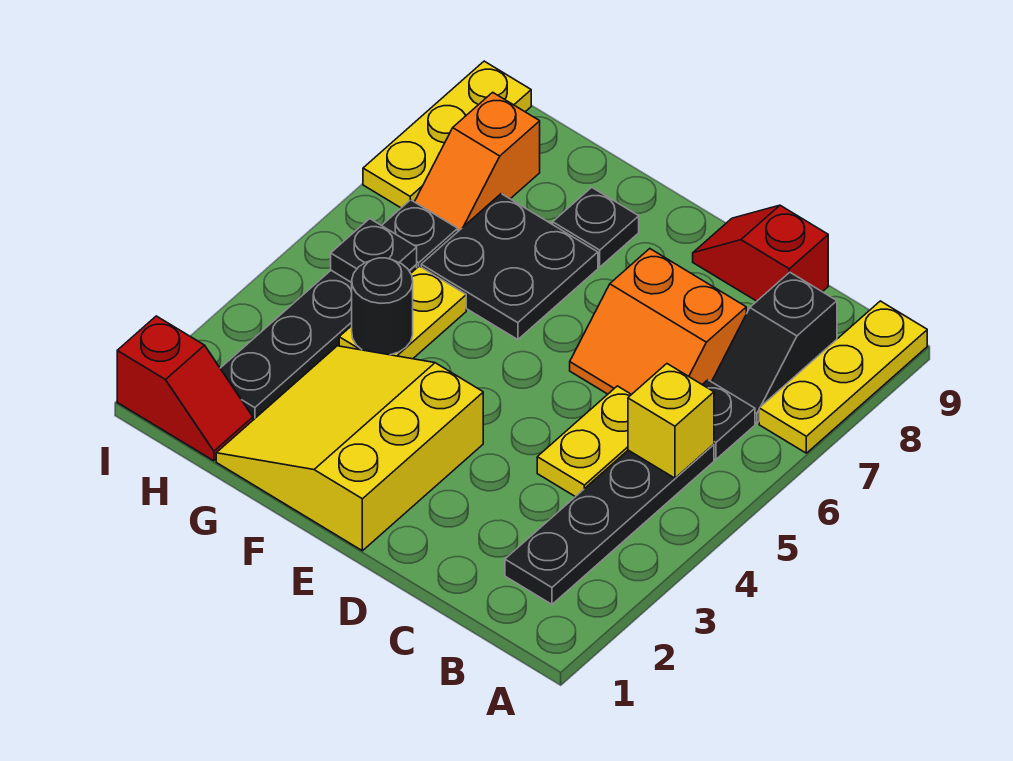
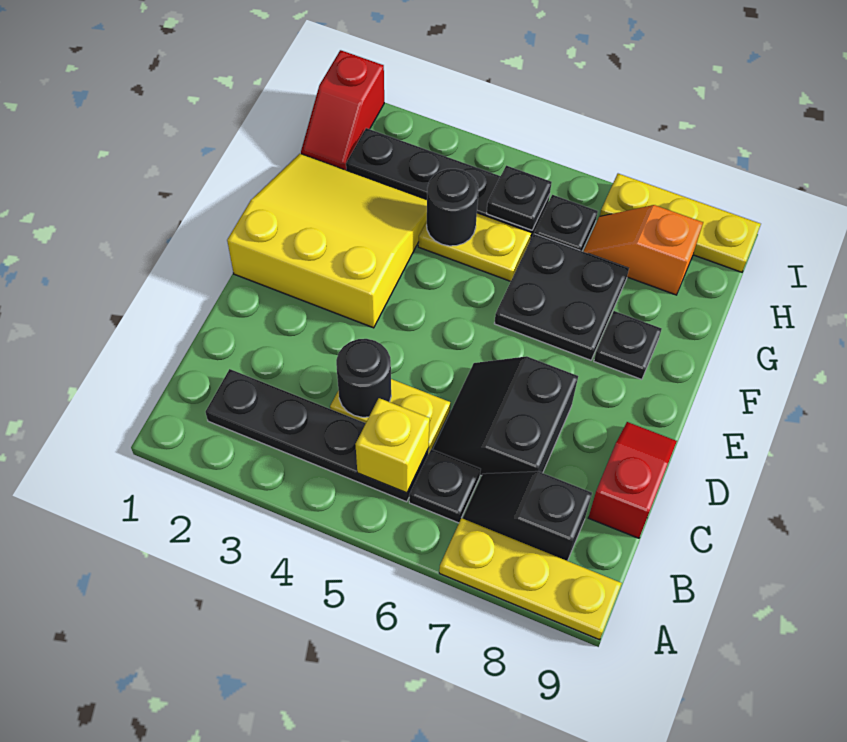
none -> black round brick C4 level 2
orange slope C6:D7 level 1 top 7 -> black slope C6:D7 level 1 top 7

